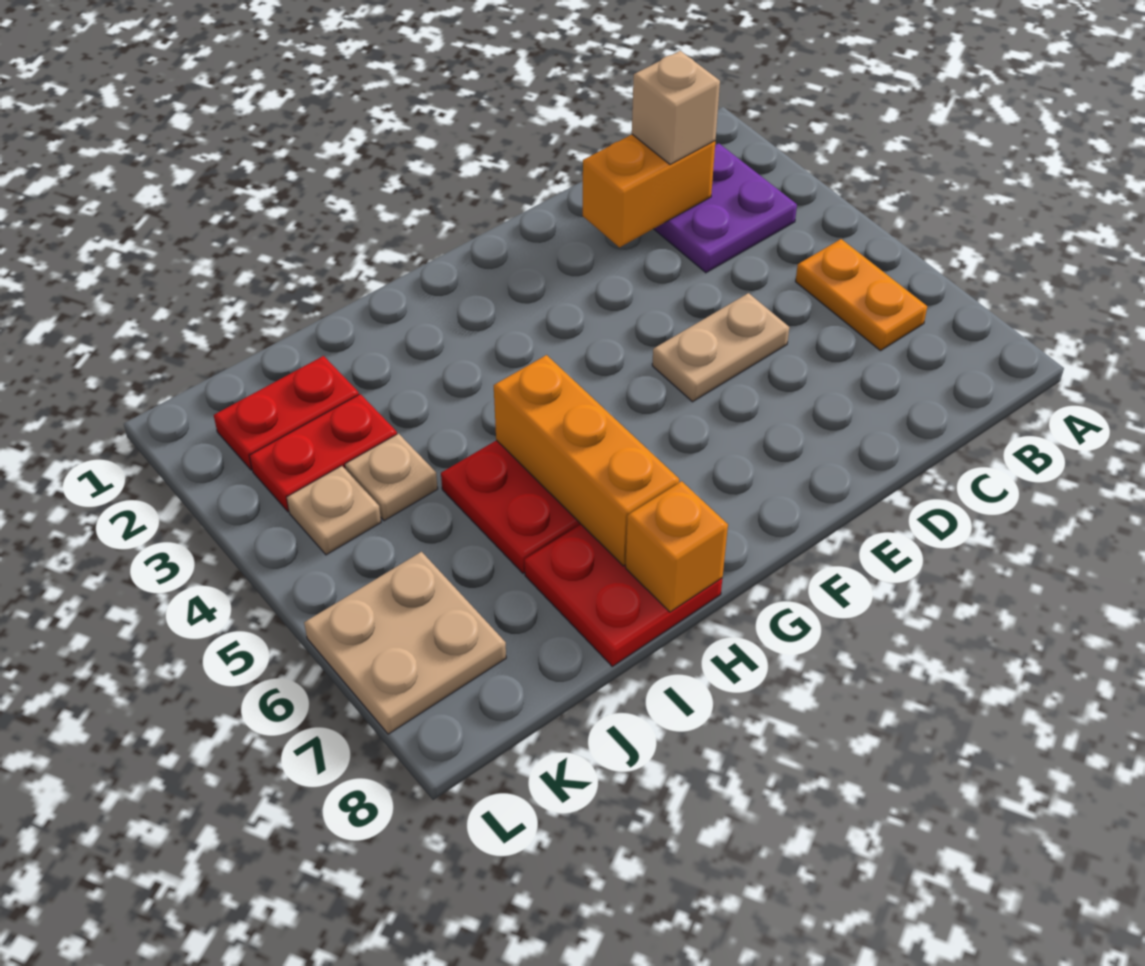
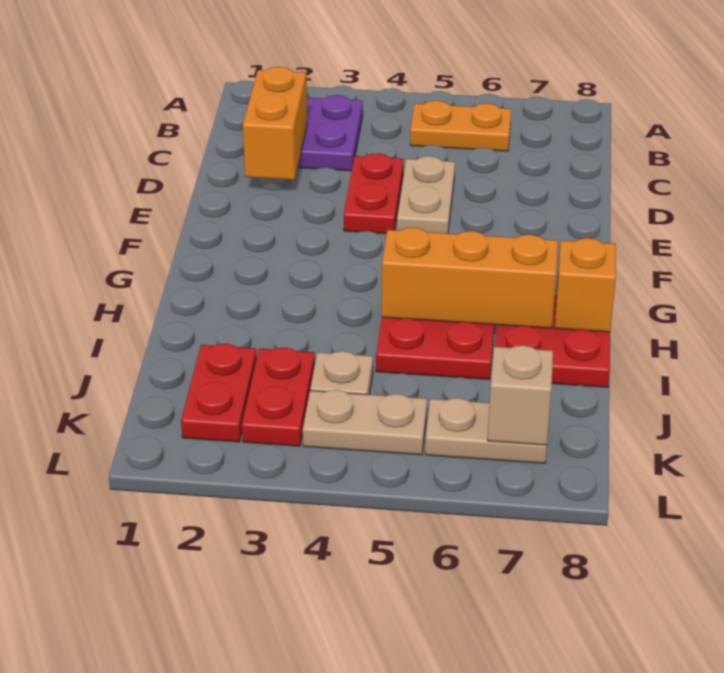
tan brick C2 level 3 -> tan brick K7 level 2
none -> red plate D4:E4 level 1
tan plate K4 level 1 -> tan plate K4:K5 level 1
tan plate K6:L7 level 1 -> tan plate K6:K7 level 1

